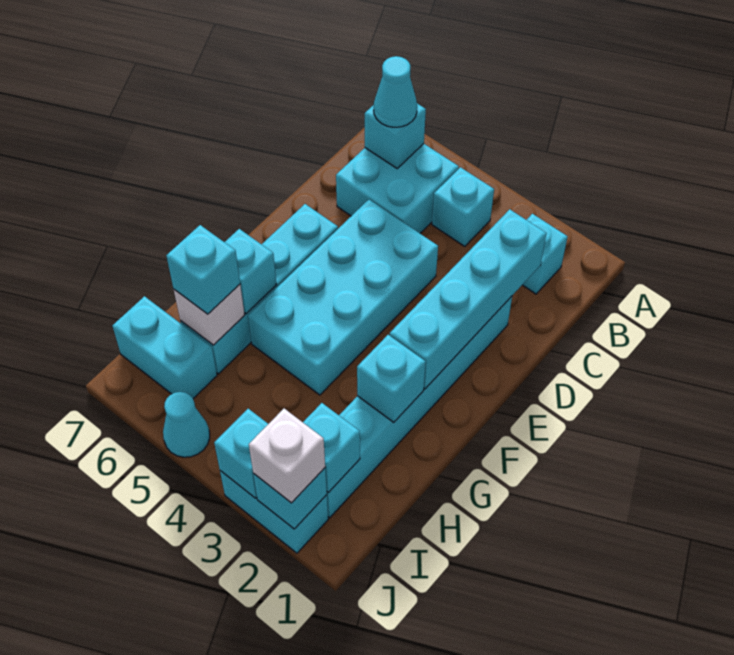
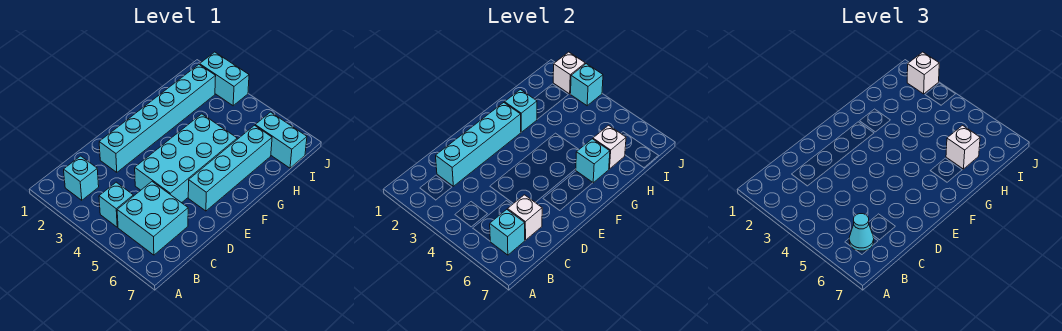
none -> white brick C6 level 2
cyan brick H6 level 3 -> white brick H6 level 3
cyan brick I2 level 2 -> none
cyan brick J2 level 2 -> white brick J2 level 2
cyan cone J5 level 1 -> none

